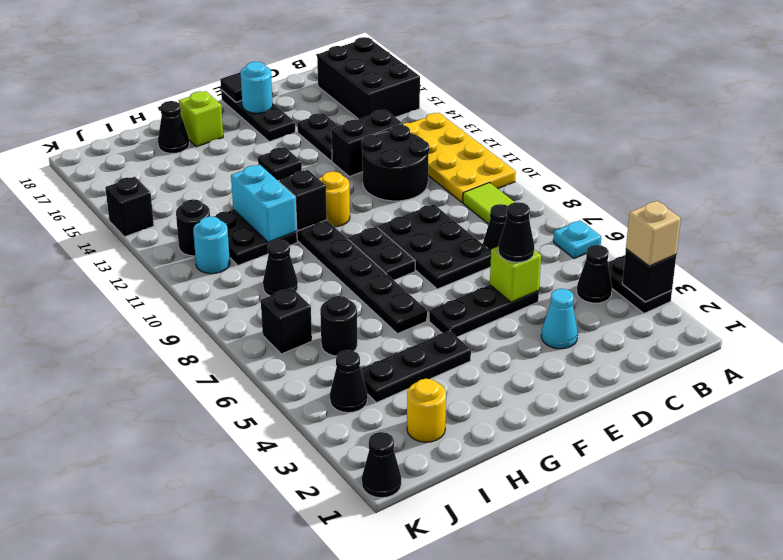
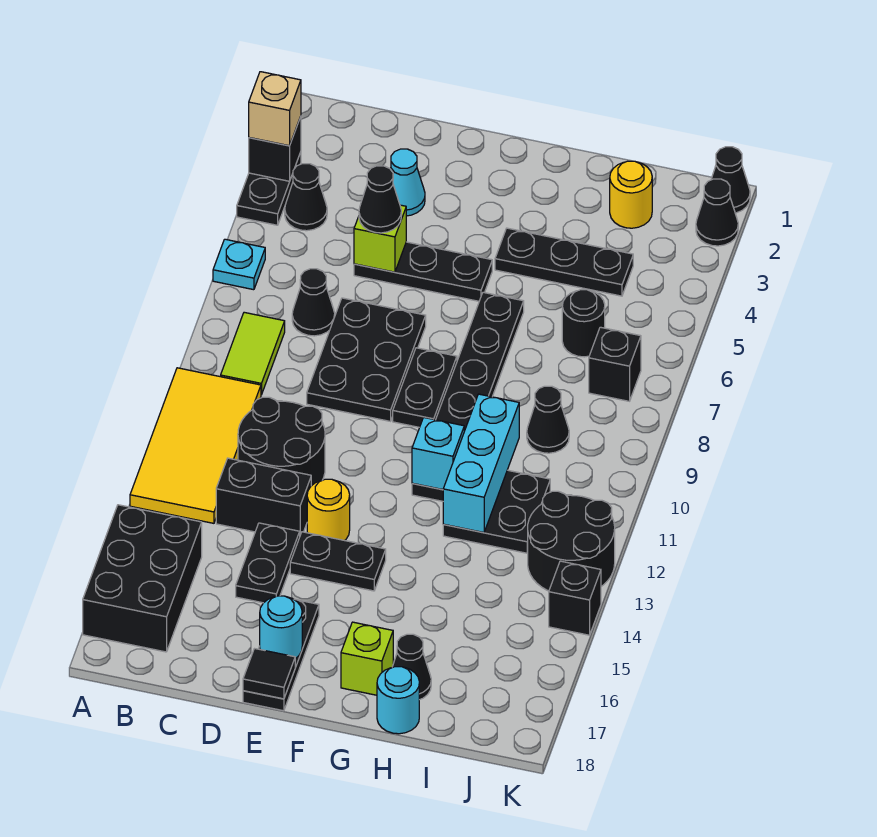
yellow plate A10:B13 level 1 -> yellow tile A10:B13 level 1
yellow round brick F11 level 1 -> yellow round brick E13 level 1
black plate F14 level 1 -> black plate E14:F14 level 1
black brick G11 level 2 -> cyan brick G11 level 2
cyan brick H11:H12 level 2 -> cyan brick H10:H12 level 2
black cone J4 level 1 -> black cone K2 level 1
cyan round brick J11 level 1 -> cyan round brick H18 level 1
black round brick J12 level 1 -> black round brick J12:K13 level 1

